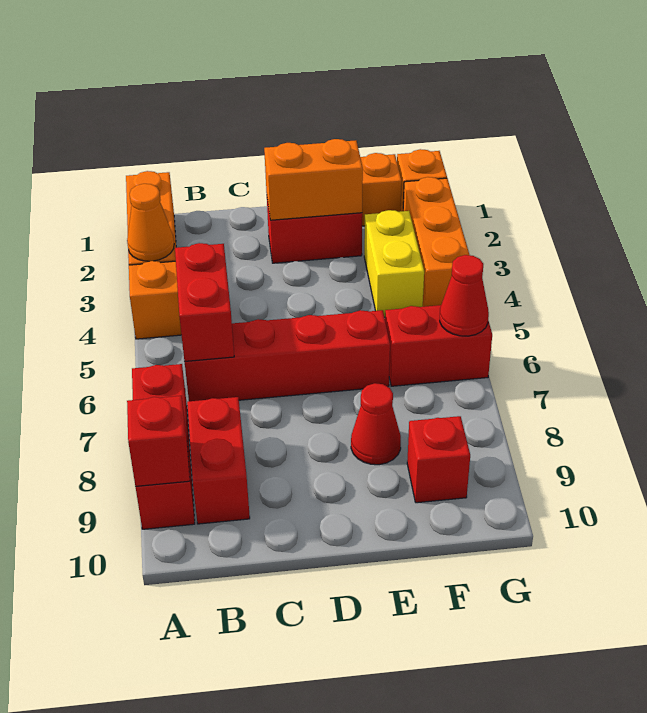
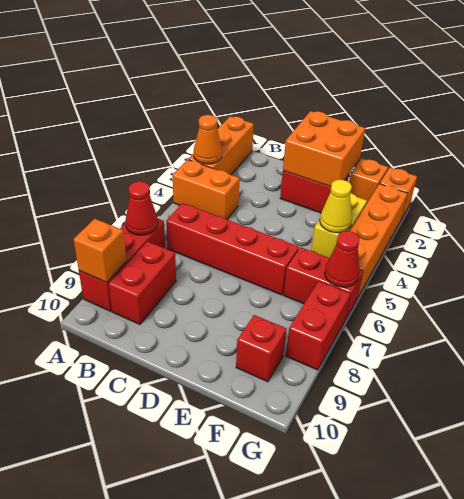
red brick A9 level 2 -> orange brick A9 level 2
red brick B5:B6 level 2 -> red brick G7:G8 level 1
orange brick D2:E2 level 2 -> orange brick D1:E2 level 2
red cone E8 level 1 -> red cone A7 level 2
none -> yellow cone F4 level 2
orange brick G2:G4 level 1 -> orange brick G2:G5 level 1

